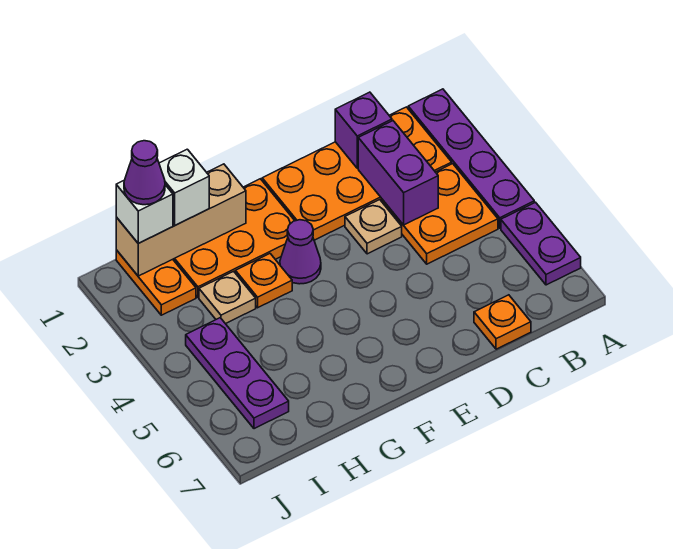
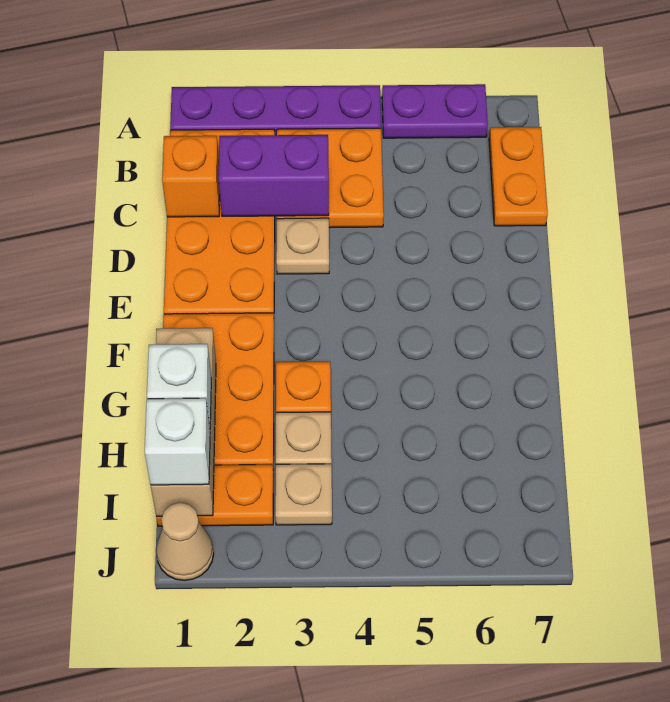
purple brick C1 level 2 -> orange brick C1 level 2
orange plate C7 level 1 -> orange plate B7:C7 level 1
purple cone F3 level 1 -> none
purple cone I1 level 4 -> none
none -> tan plate I3 level 1
purple plate I4:I6 level 1 -> none
none -> tan cone J1 level 1

